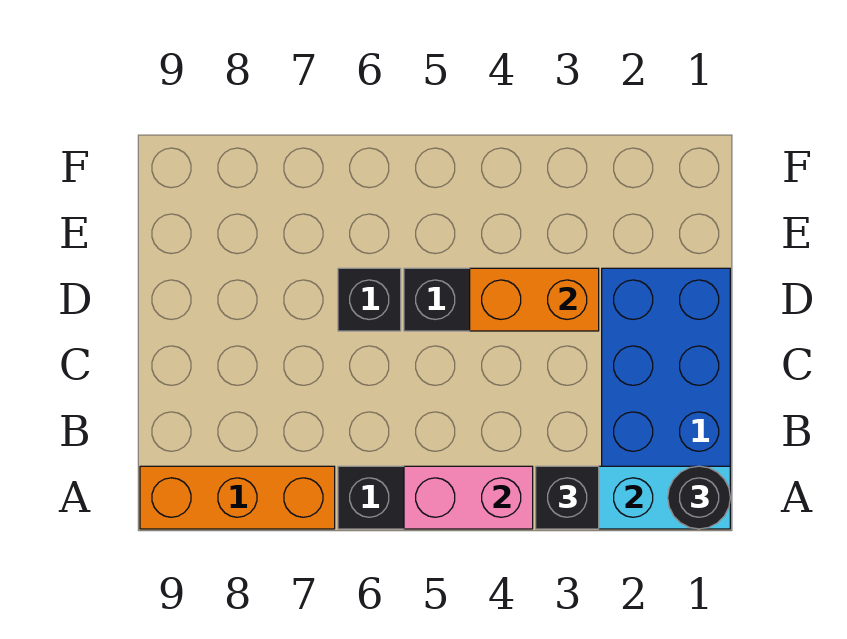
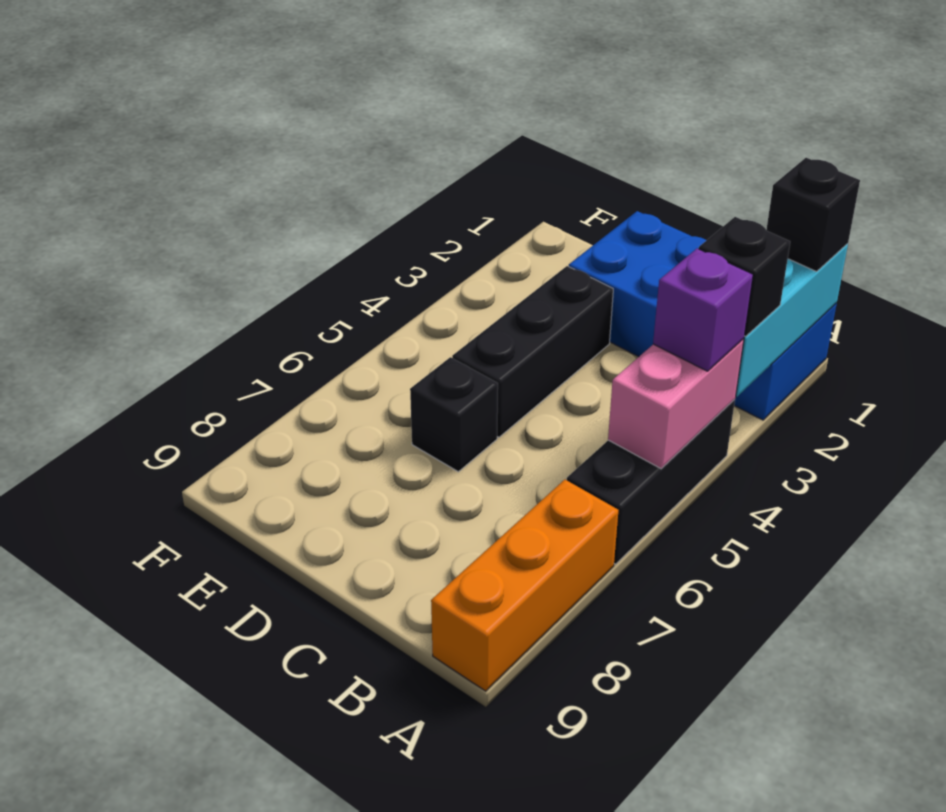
black round brick A1 level 3 -> black brick A1 level 3
none -> purple brick A4 level 3
orange brick D3:D4 level 2 -> none

